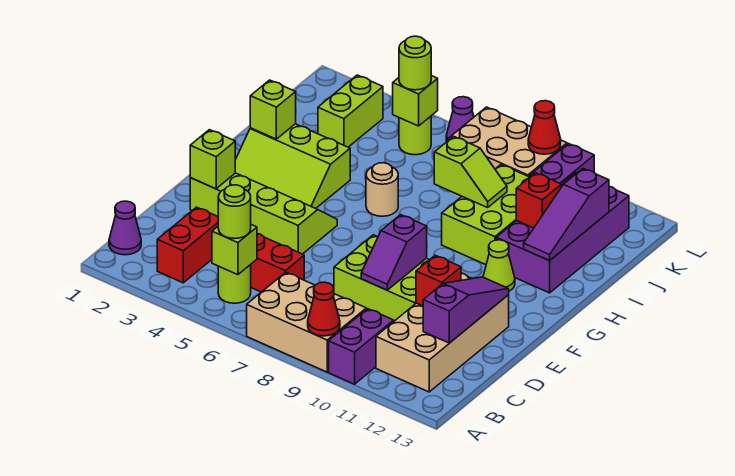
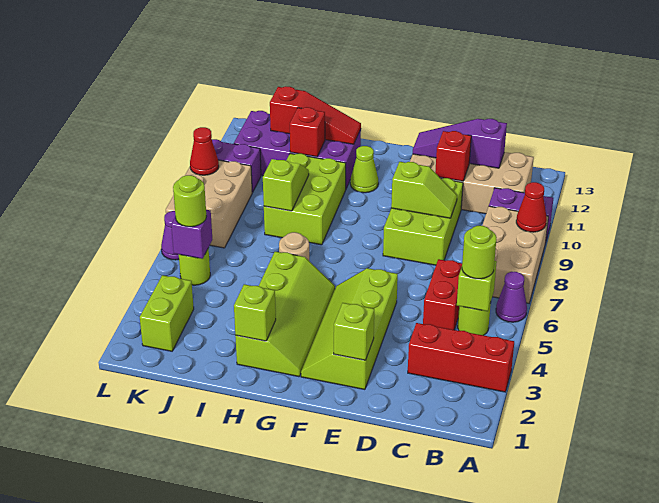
purple cone B1 level 1 -> purple cone A6 level 1
red brick B3:C3 level 1 -> red brick A3:C3 level 1
purple slope D9:E9 level 2 top E -> lime slope D9:E9 level 2 top E
lime slope G2:H4 level 1 top H -> lime slope G2:H5 level 1 top H
lime brick H9:J10 level 1 -> lime brick H8:I10 level 1
purple slope H12:J12 level 2 top J -> red slope H12:J12 level 2 top J
lime brick J3:K3 level 1 -> lime brick K2:K3 level 1
lime brick K5 level 2 -> purple brick K5 level 2

